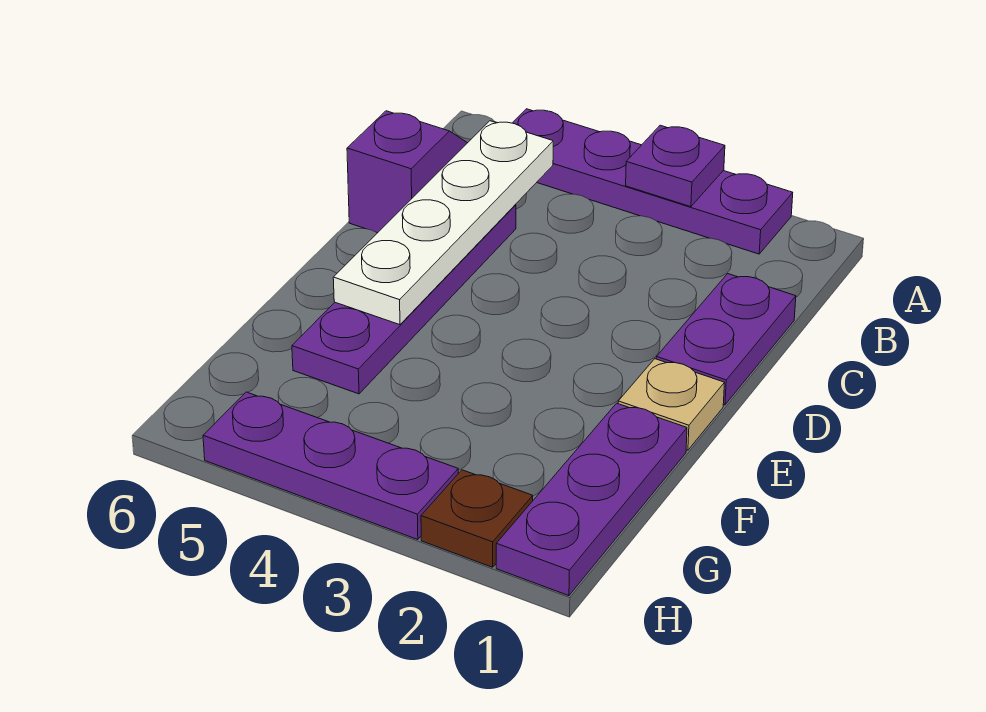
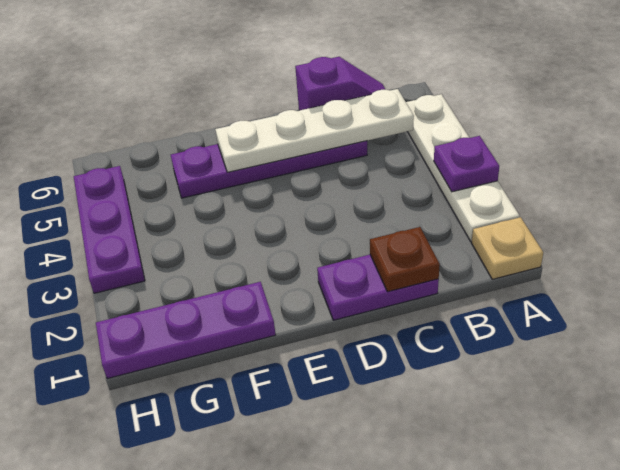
purple plate A2:A5 level 1 -> white plate A2:A5 level 1
tan plate E1 level 1 -> tan plate A1 level 1
brown plate H2 level 1 -> brown plate C1 level 2

